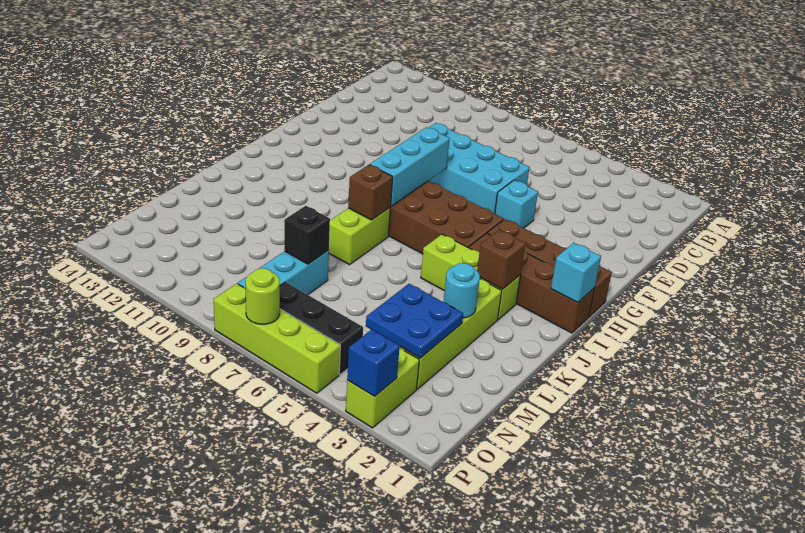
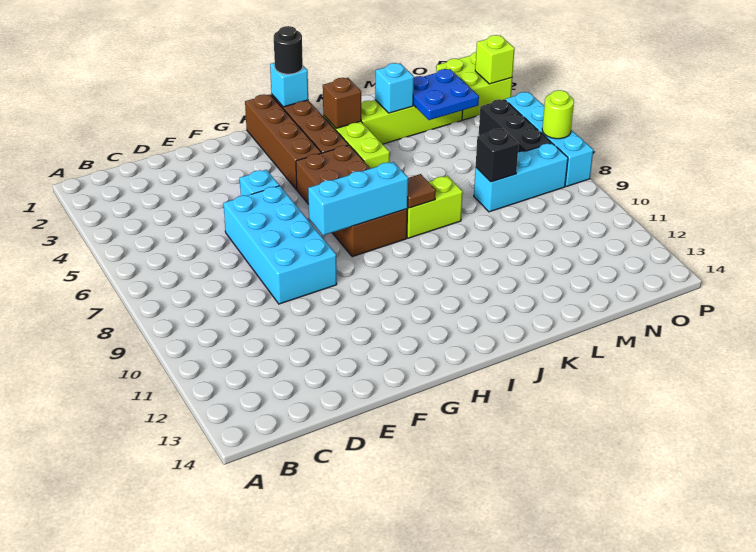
none -> black round brick I1 level 3
brown brick J8 level 2 -> brown tile J8 level 2
cyan round brick L3 level 2 -> cyan brick L3 level 2
lime brick O3:P3 level 1 -> lime brick O2:P3 level 1
blue brick P3 level 2 -> lime brick P3 level 2
lime brick P5:P8 level 1 -> cyan brick P5:P8 level 1

